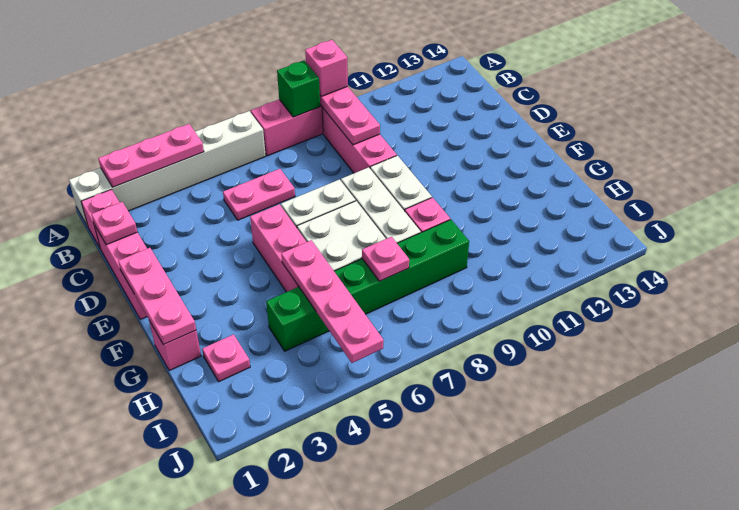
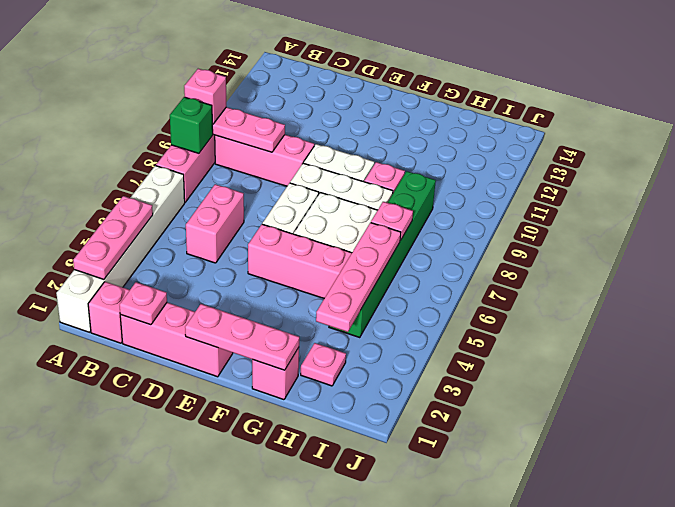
pink plate C5:C6 level 1 -> pink brick C5:C6 level 1
pink plate G5:J5 level 2 -> pink plate H3:H6 level 2

